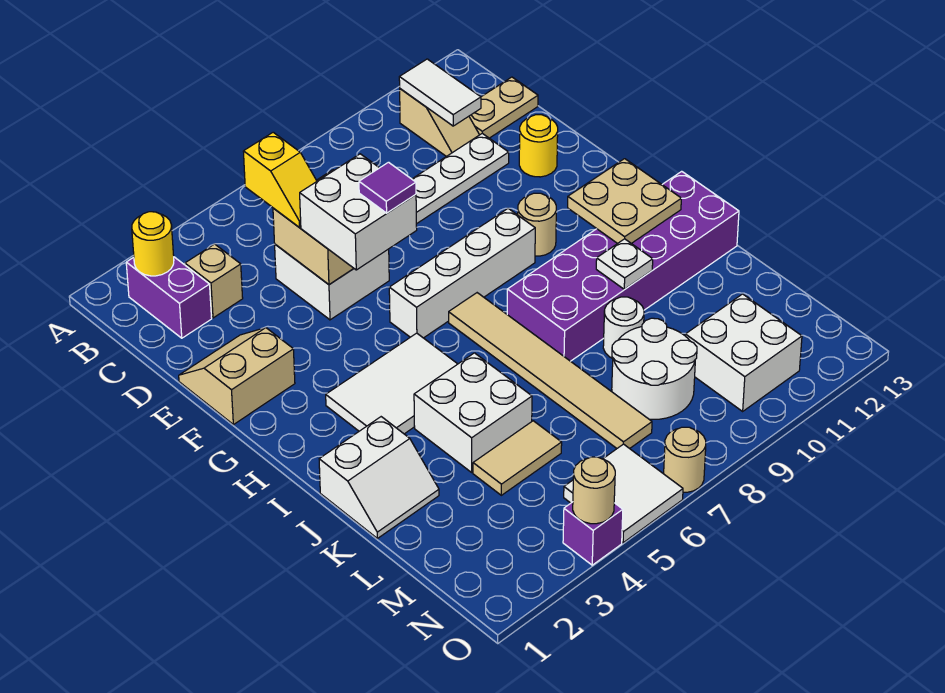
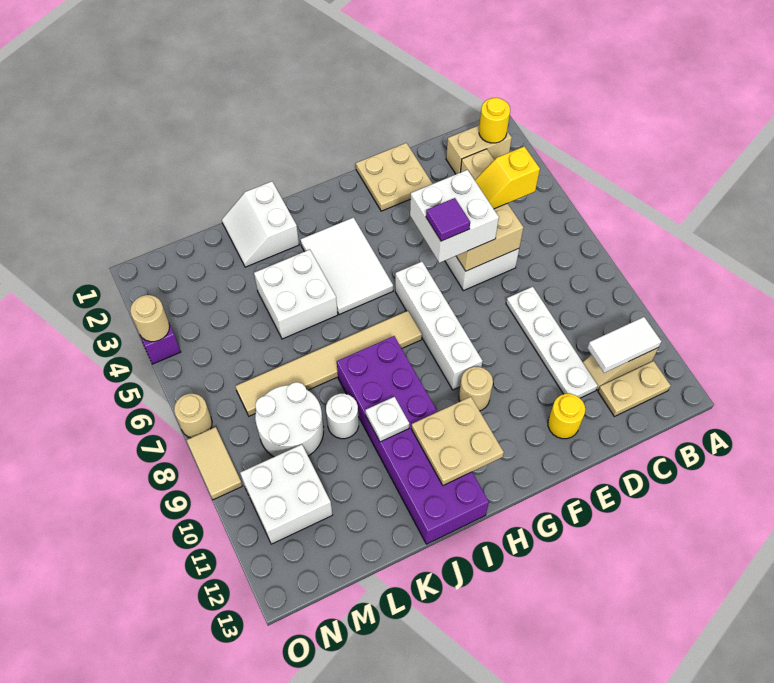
purple brick B2:C2 level 1 -> tan brick B2:C2 level 1
tan plate C12:C13 level 1 -> tan plate B12:C12 level 1
tan slope E1:F2 level 1 top F -> tan plate E1:F2 level 1
tan tile L4:L5 level 1 -> tan tile O8:O9 level 1
white tile N5:O6 level 1 -> none

